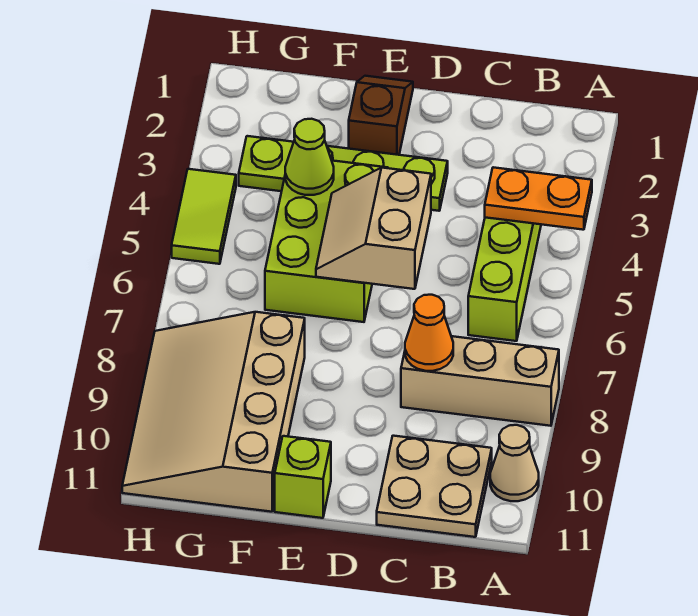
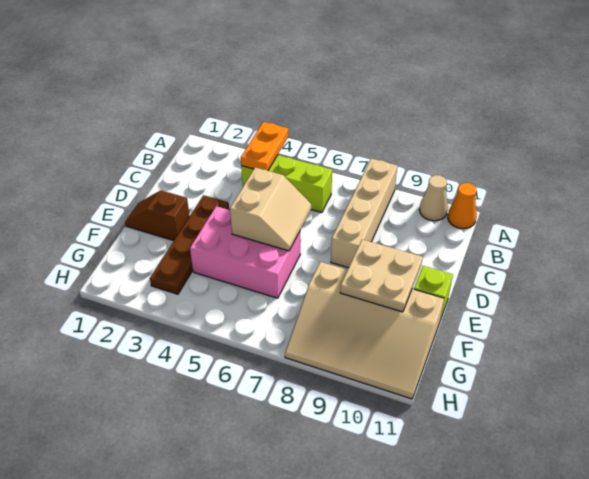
tan brick A8:C8 level 1 -> tan brick A8:D8 level 1
tan plate B10:C11 level 1 -> tan plate E9:F10 level 2
orange cone C8 level 2 -> orange cone A11 level 1
lime plate D3:G3 level 1 -> brown plate D3:G3 level 1
tan slope D5:E6 level 2 top D -> tan slope D5:E6 level 2 top 5
lime brick E4:F6 level 1 -> pink brick E4:F6 level 1
lime cone F4 level 2 -> none
lime tile H4:H5 level 1 -> none

